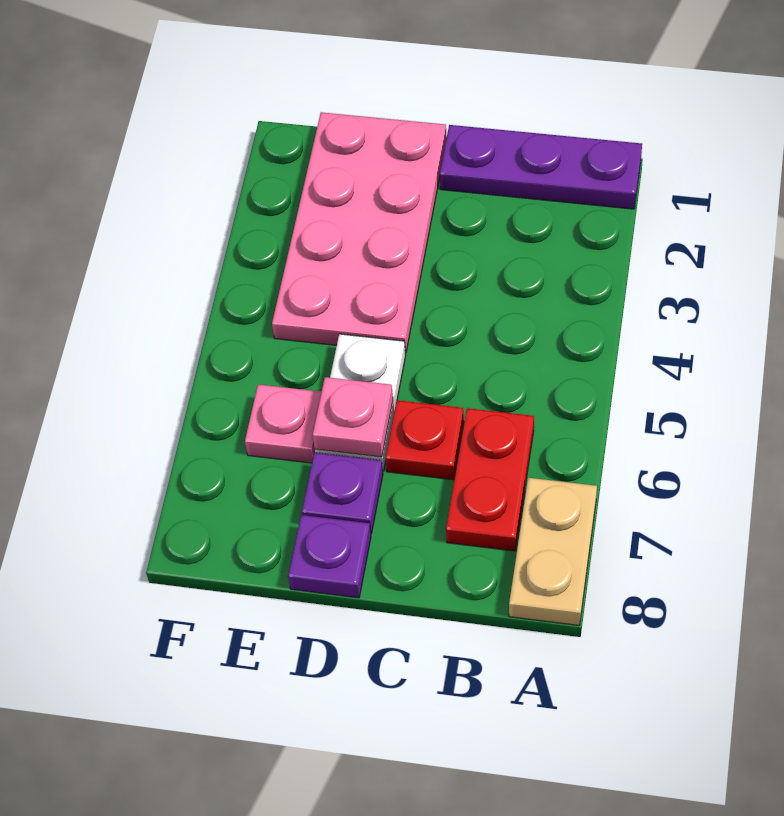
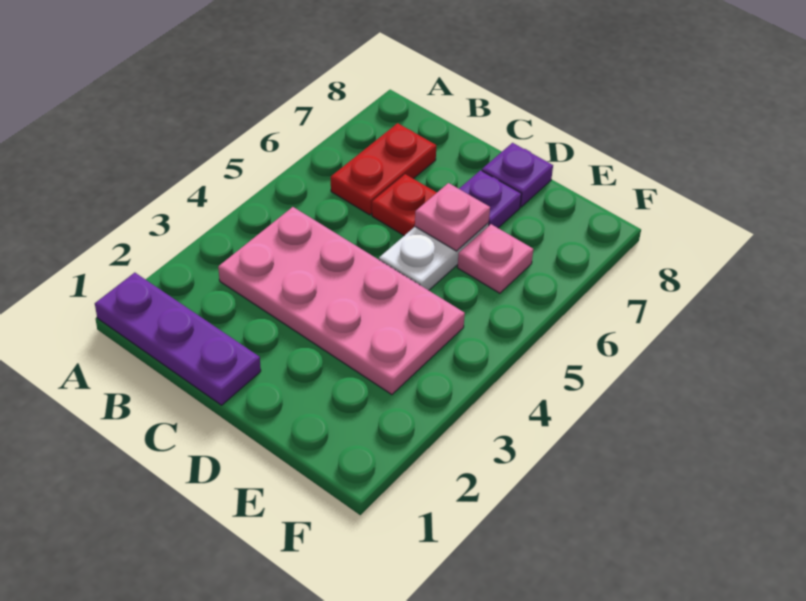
tan plate A7:A8 level 1 -> none
pink plate D1:E4 level 1 -> pink plate B3:E4 level 1

